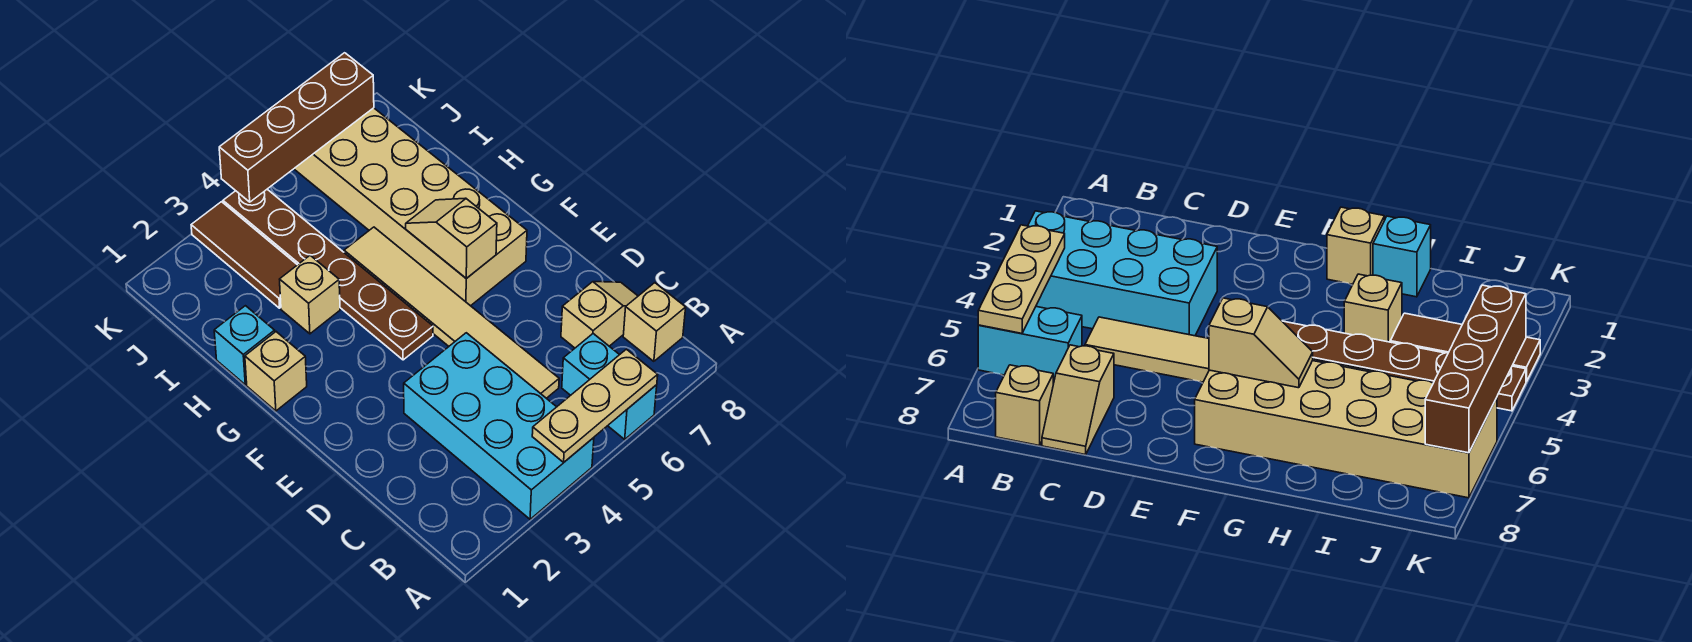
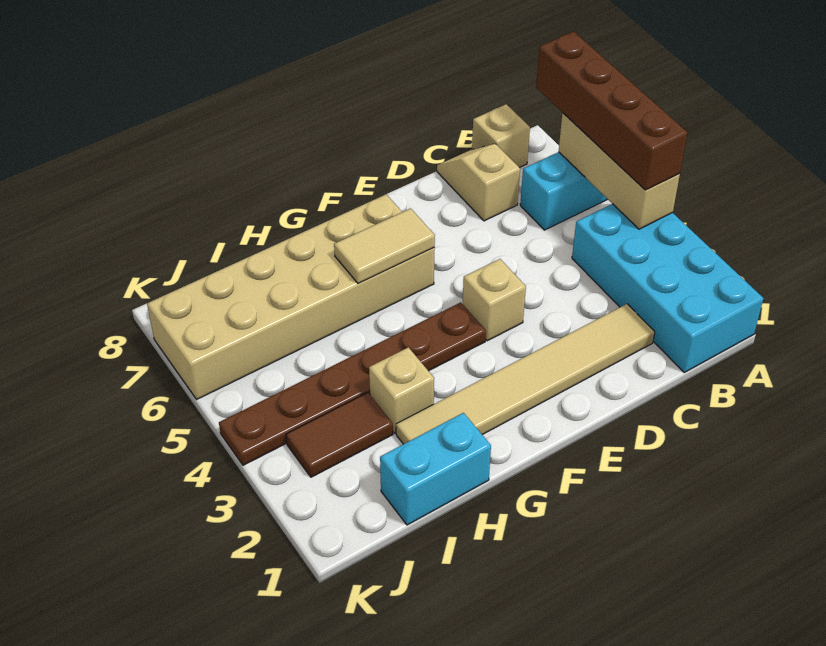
cyan brick A3:D4 level 1 -> cyan brick A1:B4 level 1
tan plate A4:A6 level 2 -> tan brick A4:A6 level 2
tan tile C5:H5 level 1 -> tan tile C2:H2 level 1
tan slope F6:G6 level 2 top F -> tan tile F6:G6 level 2
tan brick G1 level 1 -> tan brick E4 level 1
cyan brick H1 level 1 -> cyan brick H1:I1 level 1
brown tile I3:K3 level 1 -> brown tile I3:J3 level 1
brown brick K4:K7 level 2 -> brown brick A4:A7 level 3

